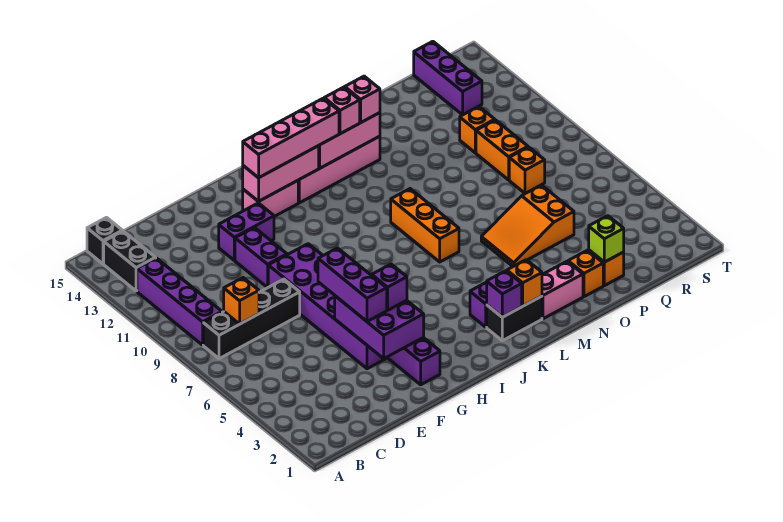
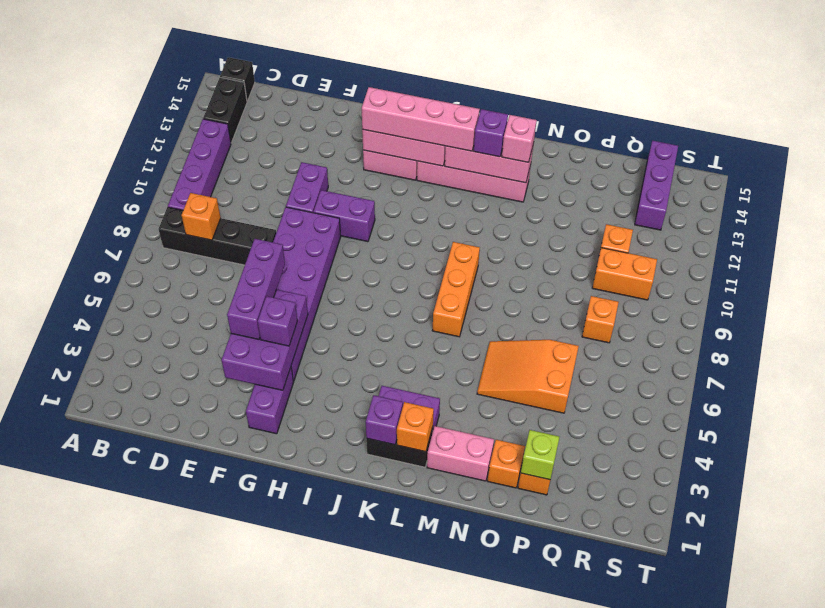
purple brick F12:G12 level 1 -> purple brick G10:H10 level 1
pink brick L13 level 3 -> purple brick L13 level 3
orange brick Q9:Q10 level 1 -> orange brick Q10:R10 level 1

